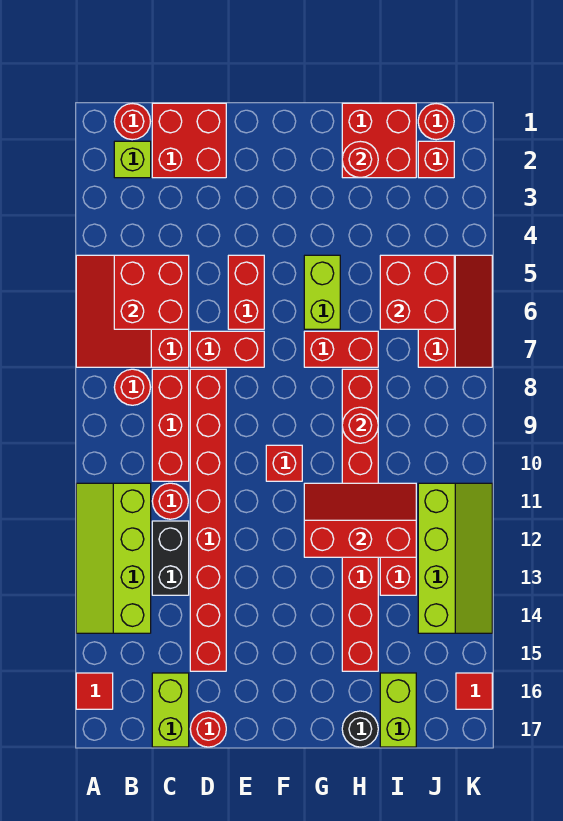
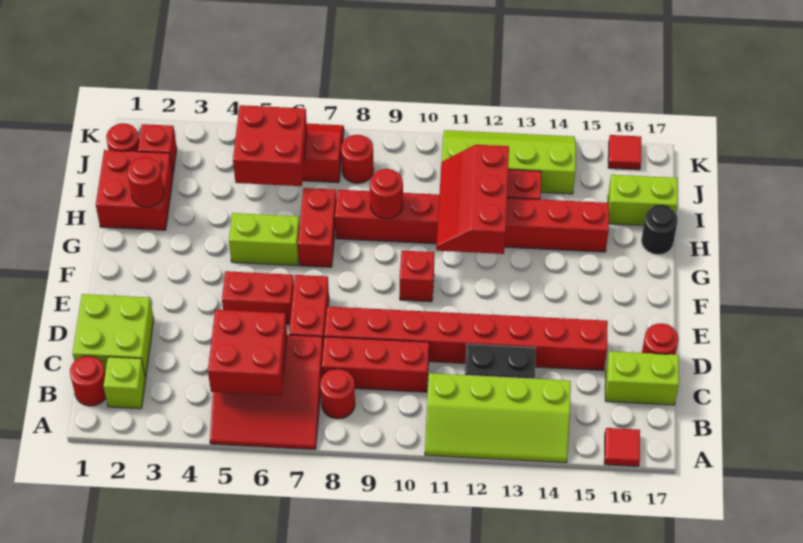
red brick C1:D2 level 1 -> lime brick C1:D2 level 1
red round brick C11 level 1 -> red round brick J8 level 1

